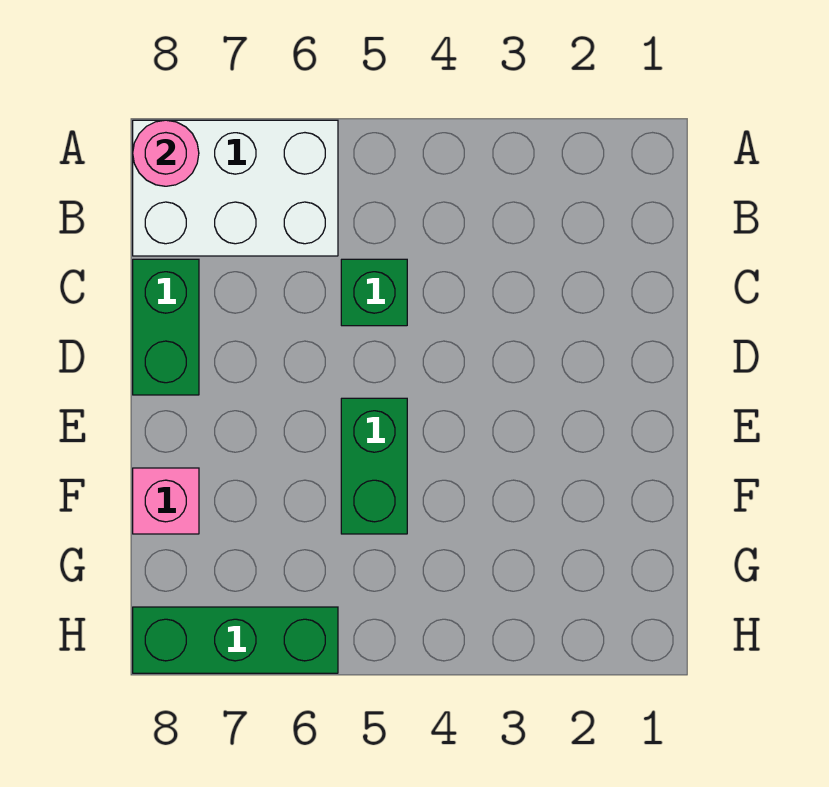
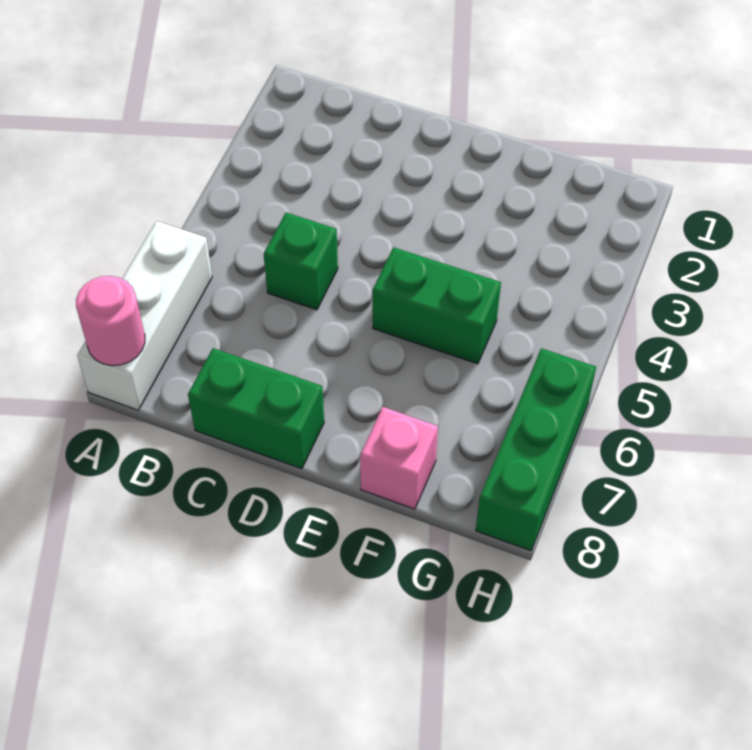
white brick A6:B8 level 1 -> white brick A6:A8 level 1

